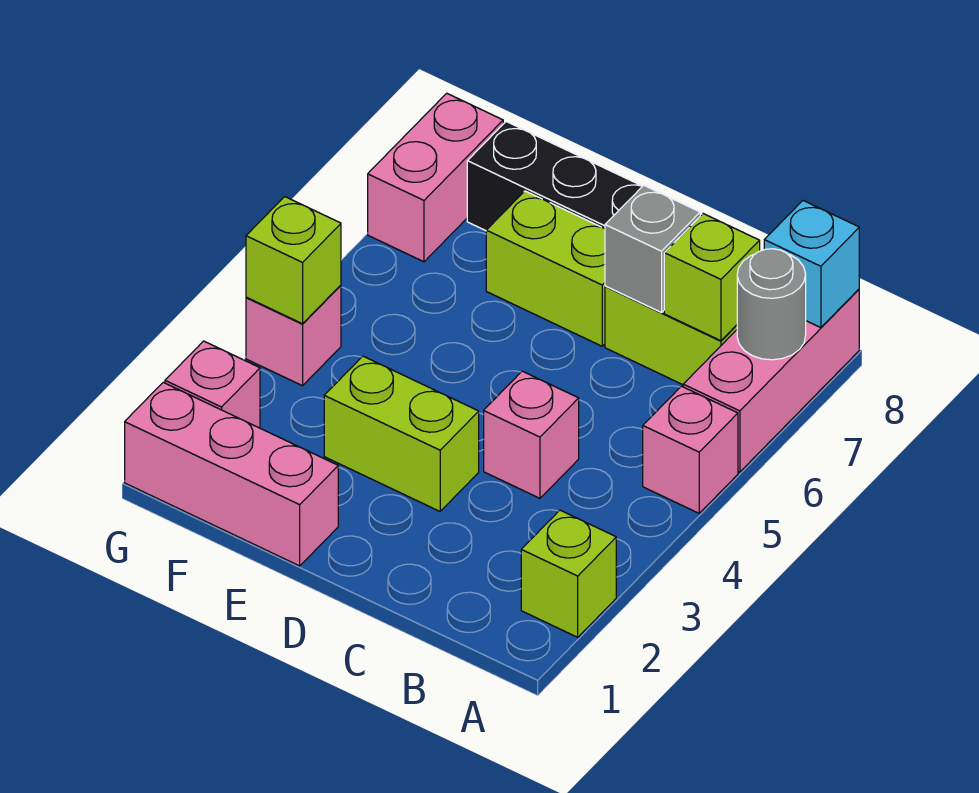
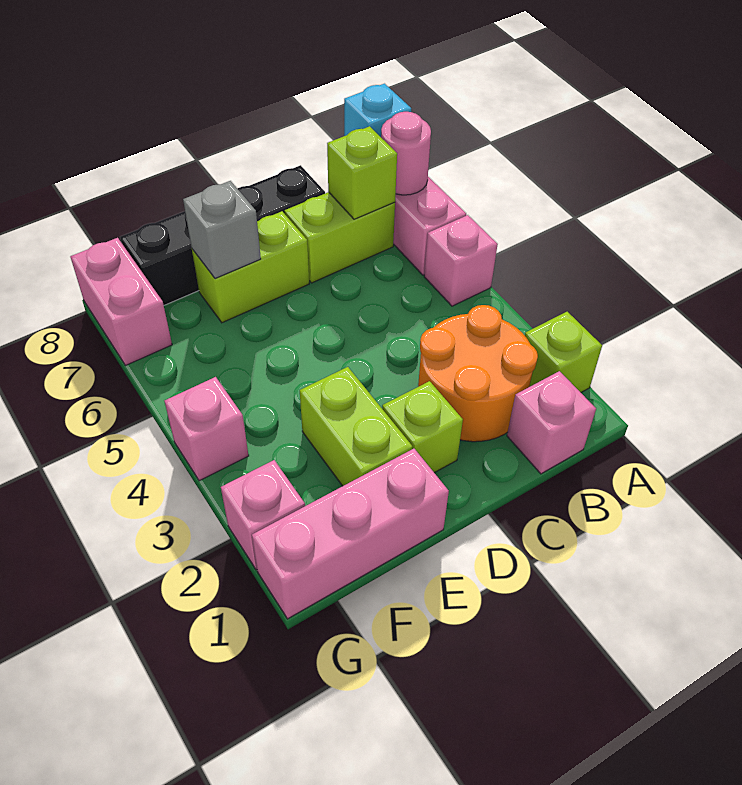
grey round brick A7 level 2 -> pink round brick A7 level 2
none -> orange round brick B2:C3 level 1
pink brick C4 level 1 -> pink brick B1 level 1
grey brick C7 level 2 -> grey brick E7 level 2
lime brick D3:E3 level 1 -> lime brick E2:E3 level 1
lime brick G4 level 2 -> lime brick D2 level 1

